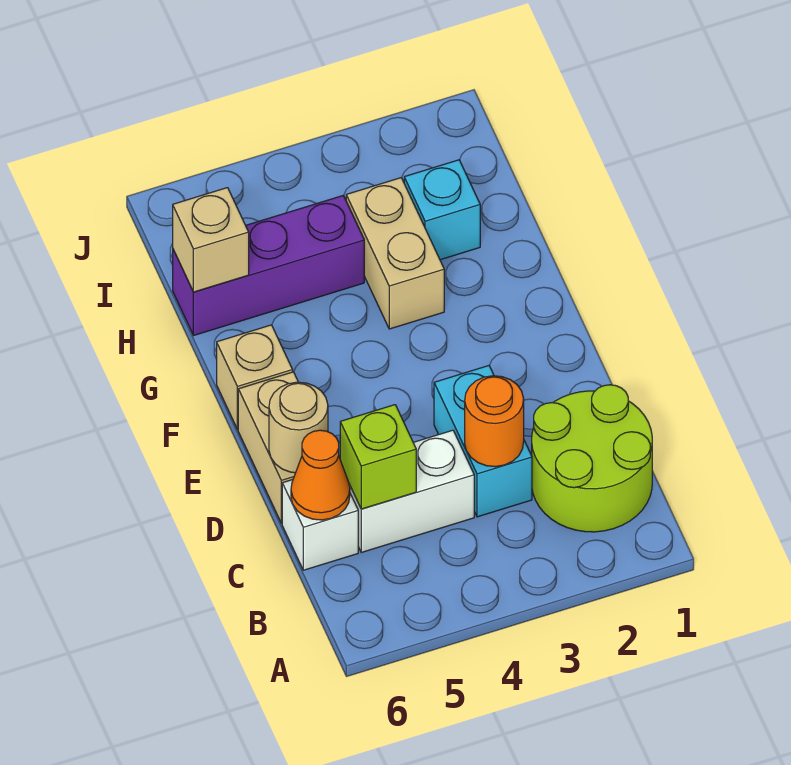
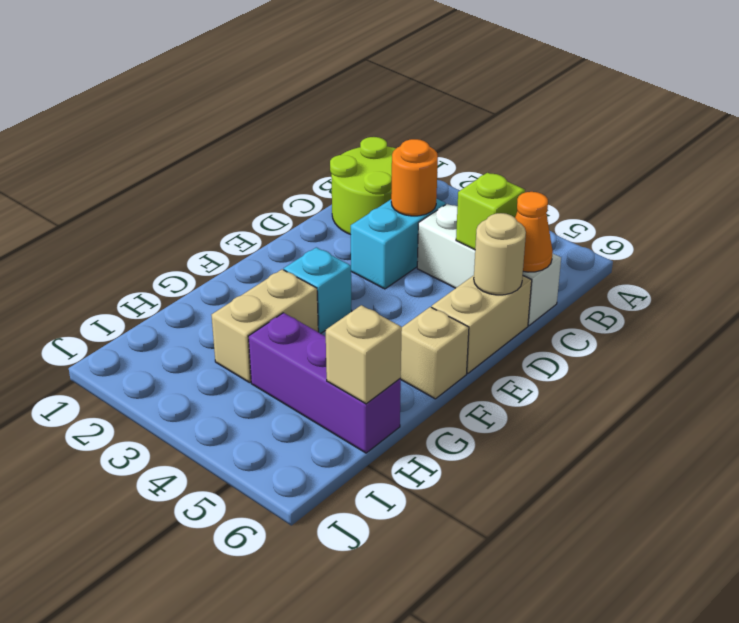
cyan brick H2 level 1 -> cyan brick F3 level 1

